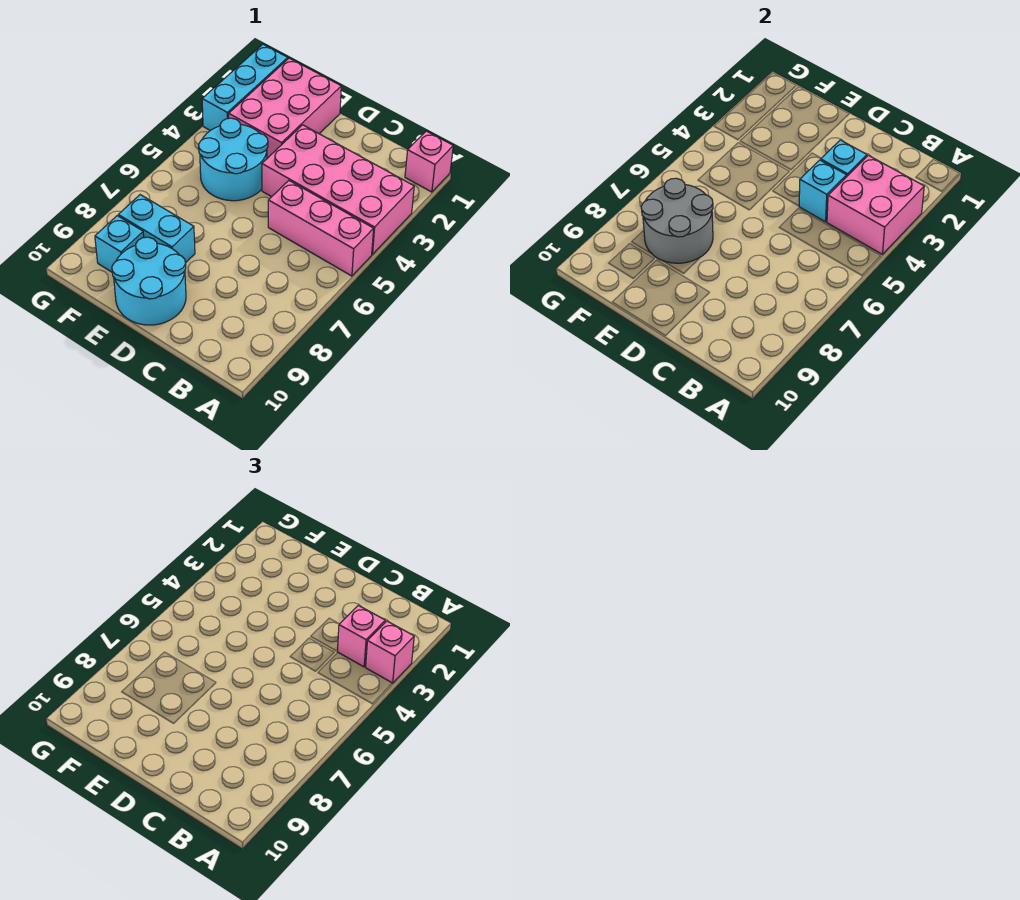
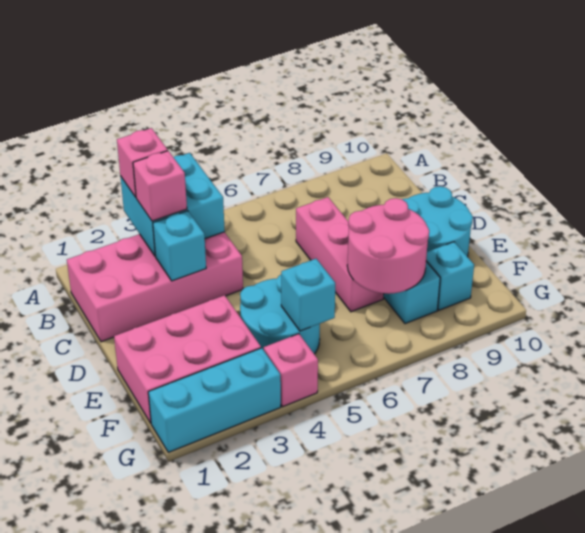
pink brick A1 level 1 -> pink brick G4 level 1
pink brick A3:D4 level 1 -> pink brick B1:C4 level 1
pink brick A3:B4 level 2 -> cyan brick A3:B4 level 2
pink brick A5:C5 level 1 -> pink brick C7:E7 level 1
cyan brick C4 level 2 -> cyan brick F5 level 2
grey round brick E7:F8 level 2 -> pink round brick E7:F8 level 2

